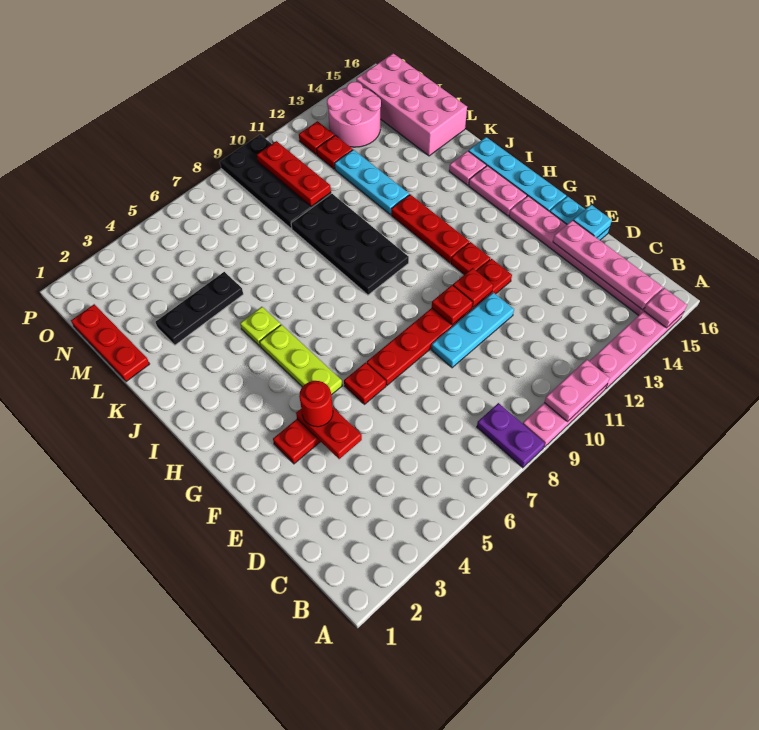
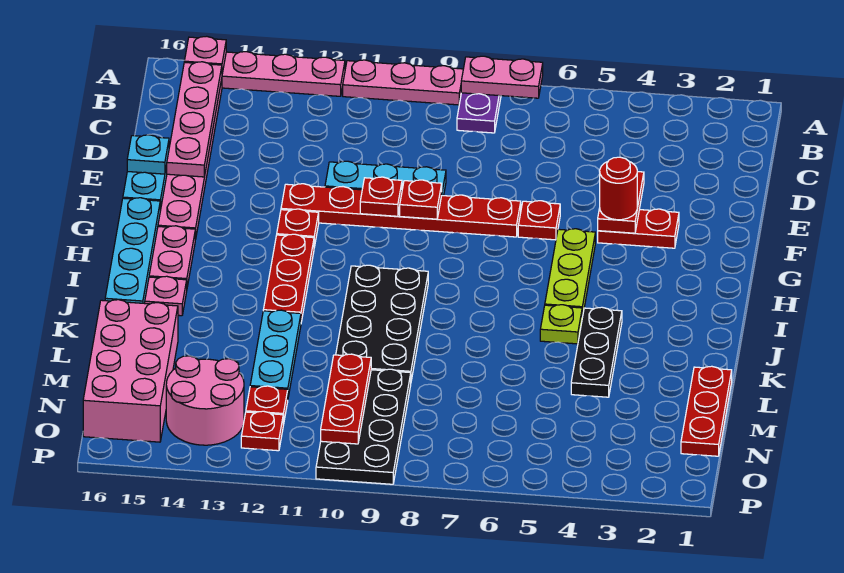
pink plate A10:A11 level 2 -> pink plate A7:A8 level 2
red plate F11 level 2 -> red plate F9 level 2
black plate L3:L5 level 1 -> black plate J4:L4 level 1

